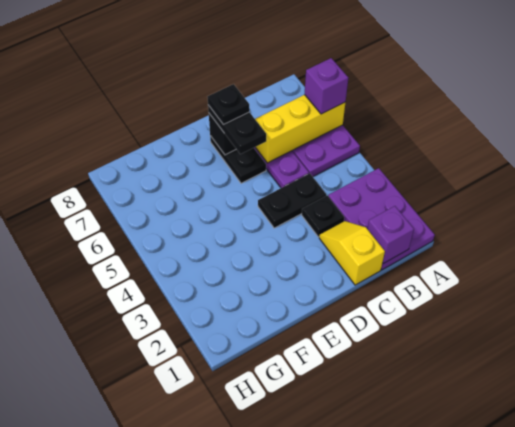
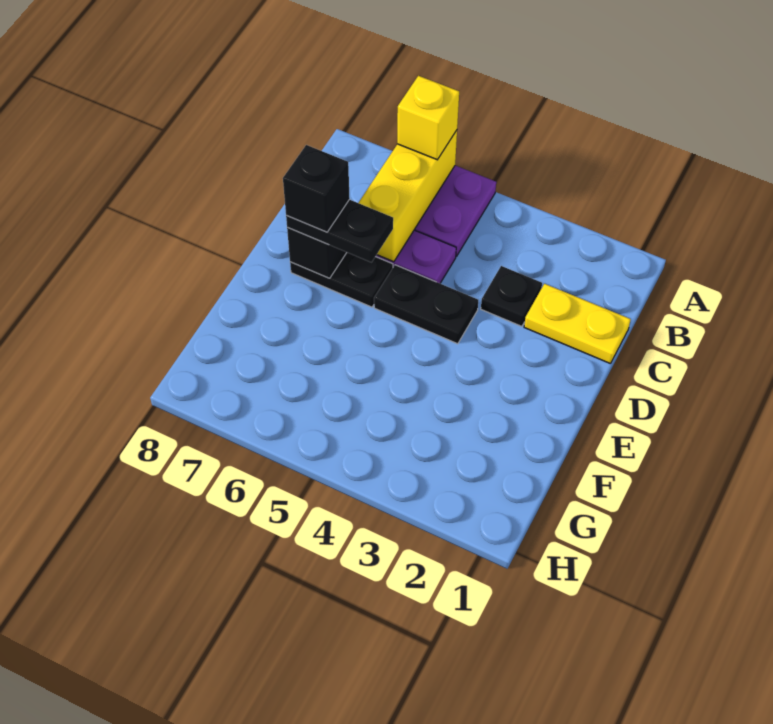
purple plate A1:B3 level 1 -> none
purple brick A6 level 3 -> yellow brick A6 level 3
purple brick B1 level 2 -> none
yellow slope C1:C2 level 1 top 1 -> yellow plate C1:C2 level 1
black plate C4:D4 level 1 -> black plate D4:D5 level 1
black plate D7 level 4 -> black brick D7 level 4

